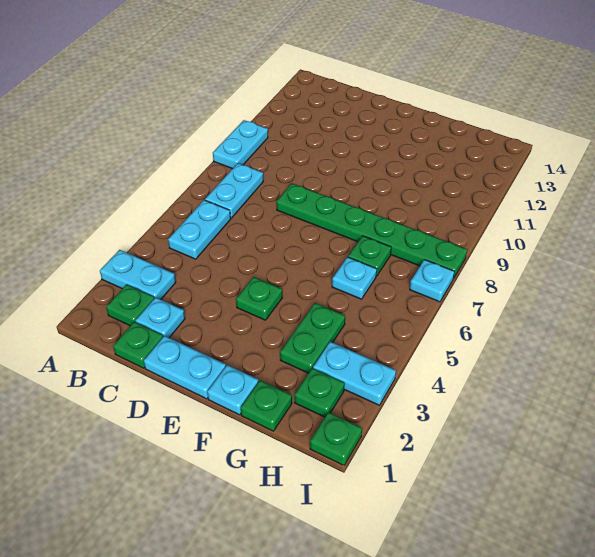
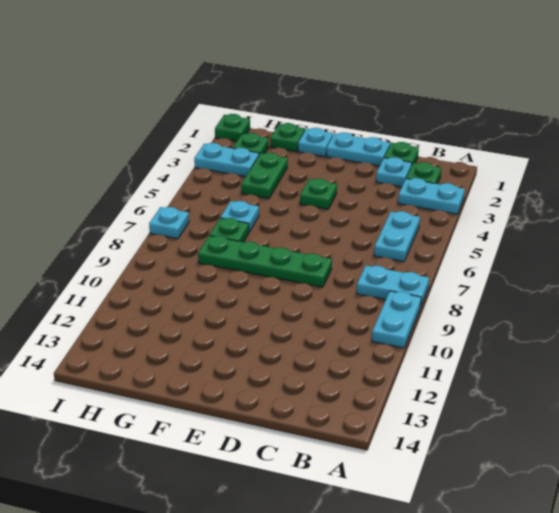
cyan plate B7:B8 level 1 -> cyan plate A8:B8 level 1
green plate D8:I8 level 1 -> green plate D8:G8 level 1

